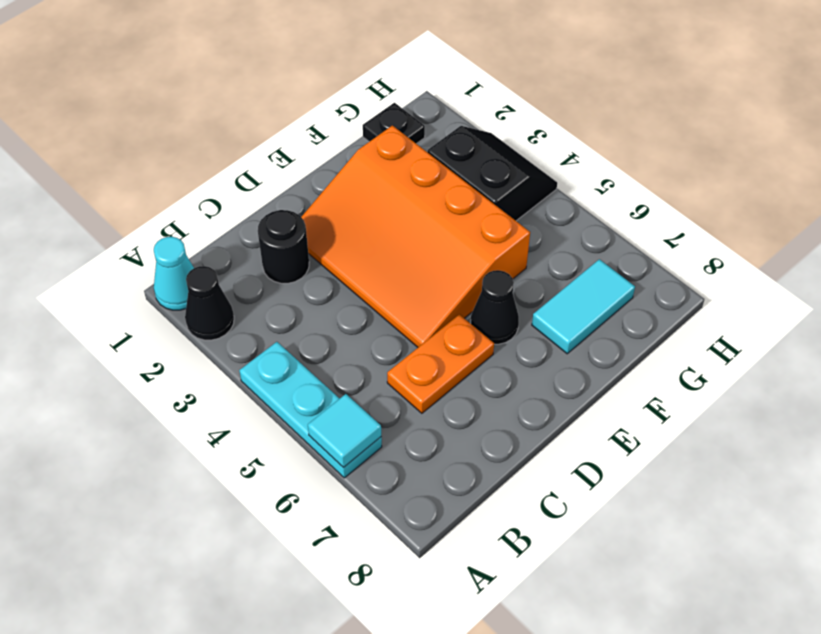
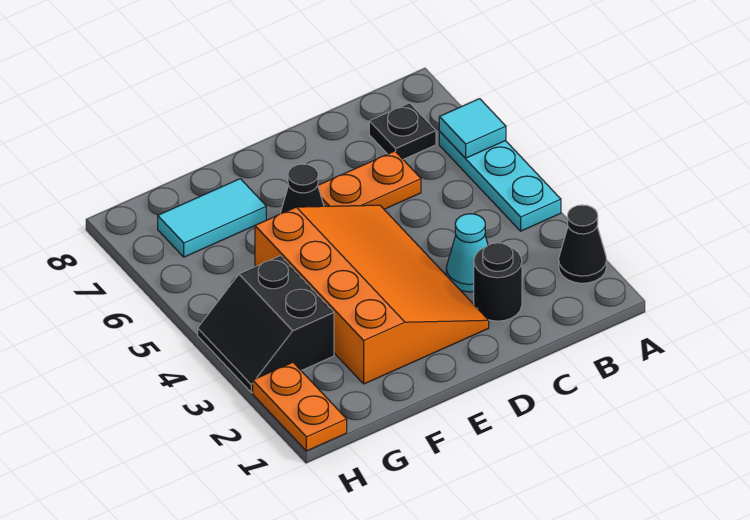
cyan cone A1 level 1 -> cyan cone C3 level 1
black plate G1 level 1 -> black plate B7 level 1
none -> orange plate H1:H2 level 1

